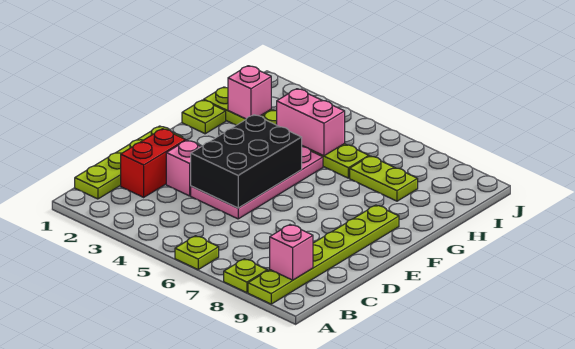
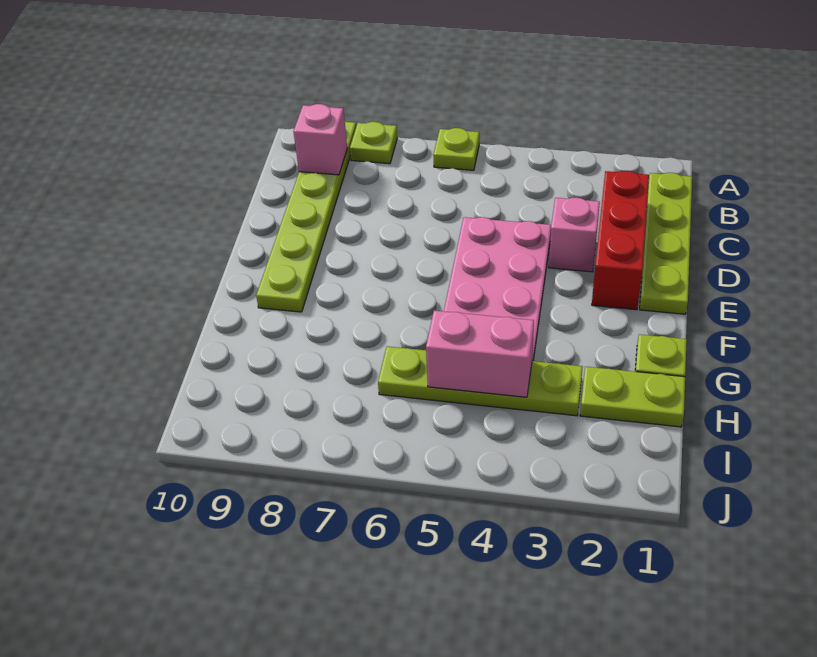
red brick C2:D2 level 1 -> red brick C2:E2 level 1
black brick D4:F5 level 2 -> none
pink brick H2 level 2 -> none
lime plate H7:H8 level 1 -> none

